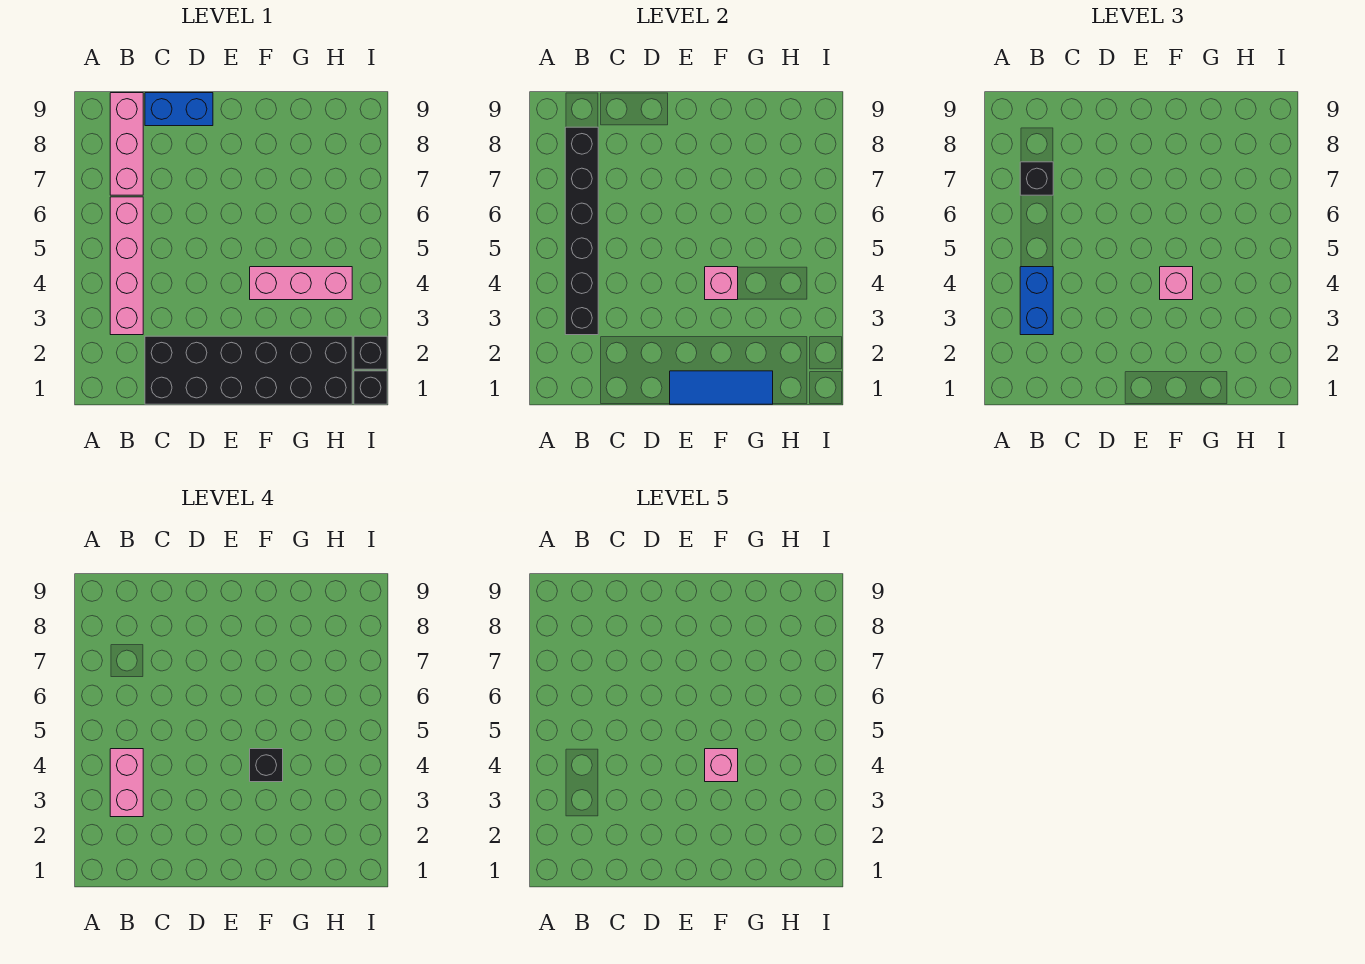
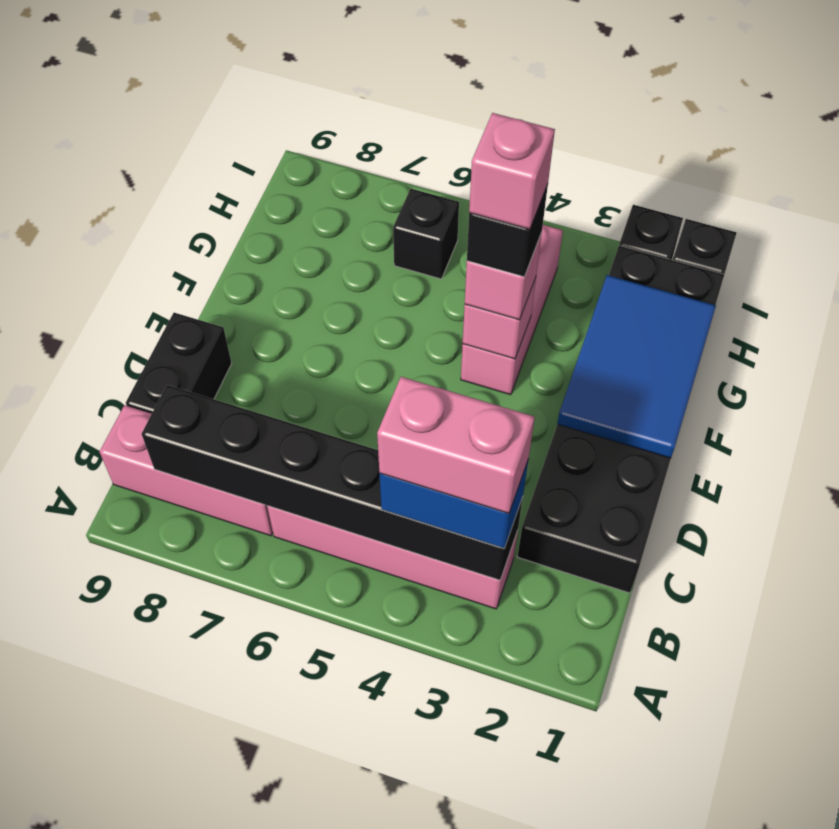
black brick B7 level 3 -> black brick H6 level 1
blue brick C9:D9 level 1 -> black brick C9:D9 level 1
blue tile E1:G1 level 2 -> blue tile E1:G2 level 2

